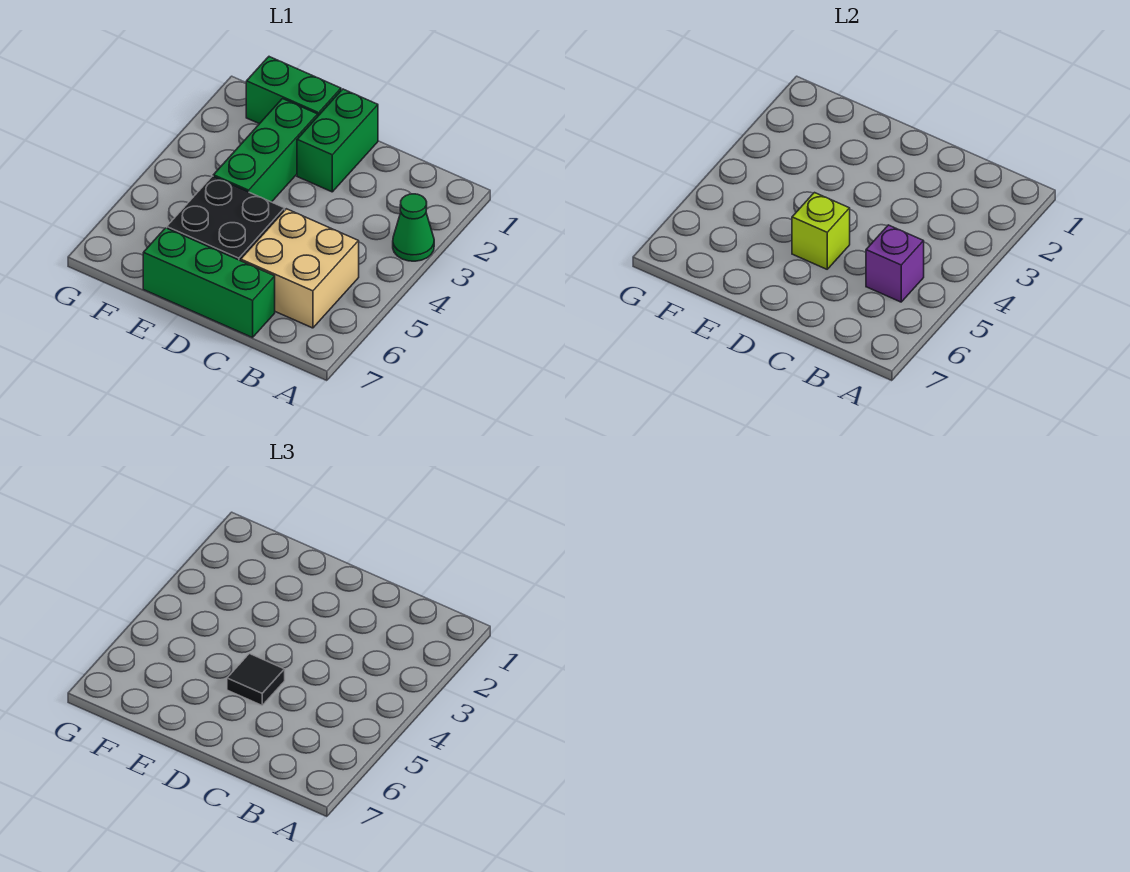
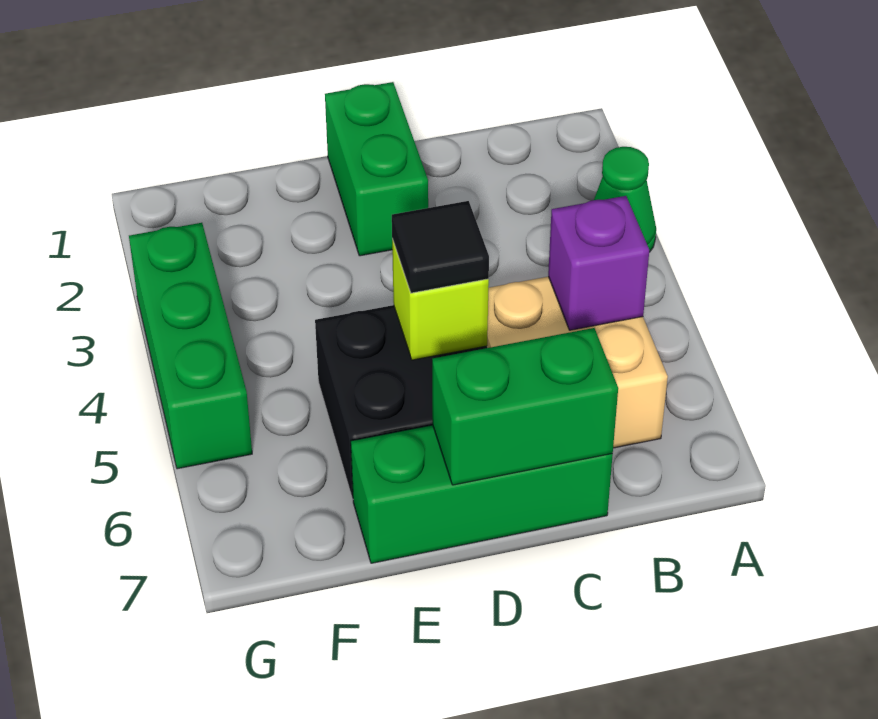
green brick E1:F1 level 1 -> green brick C7:D7 level 2
green brick E2:E4 level 1 -> green brick G3:G5 level 1

